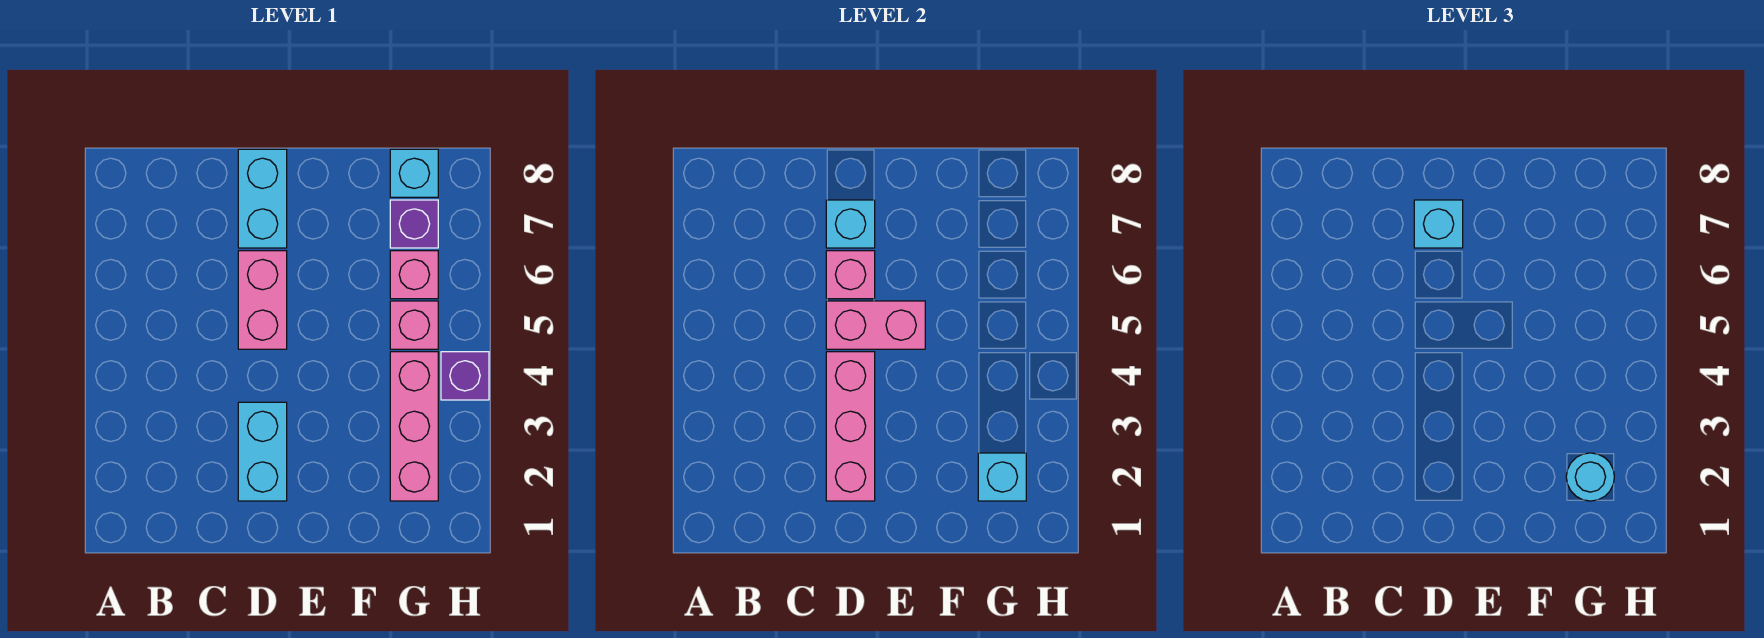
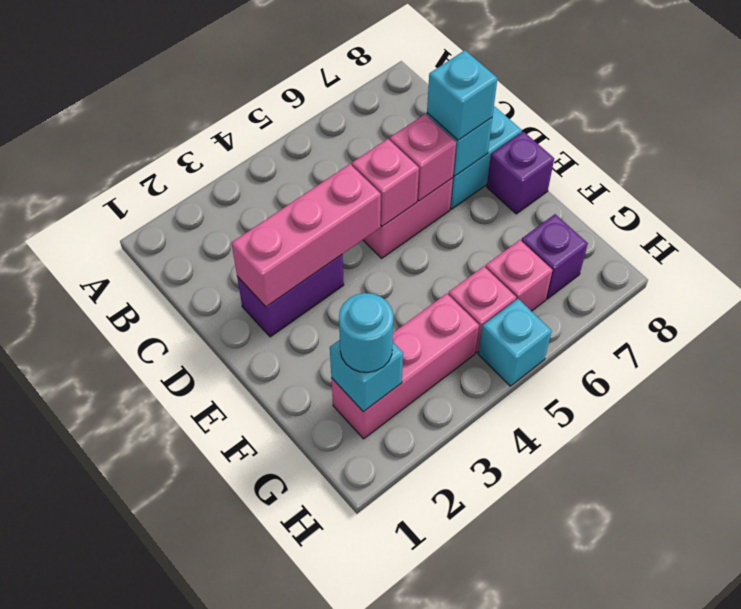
cyan brick D2:D3 level 1 -> purple brick D2:D3 level 1
pink brick D5:E5 level 2 -> pink brick D5 level 2
cyan brick G8 level 1 -> cyan brick H5 level 1
purple brick H4 level 1 -> purple brick E8 level 1

